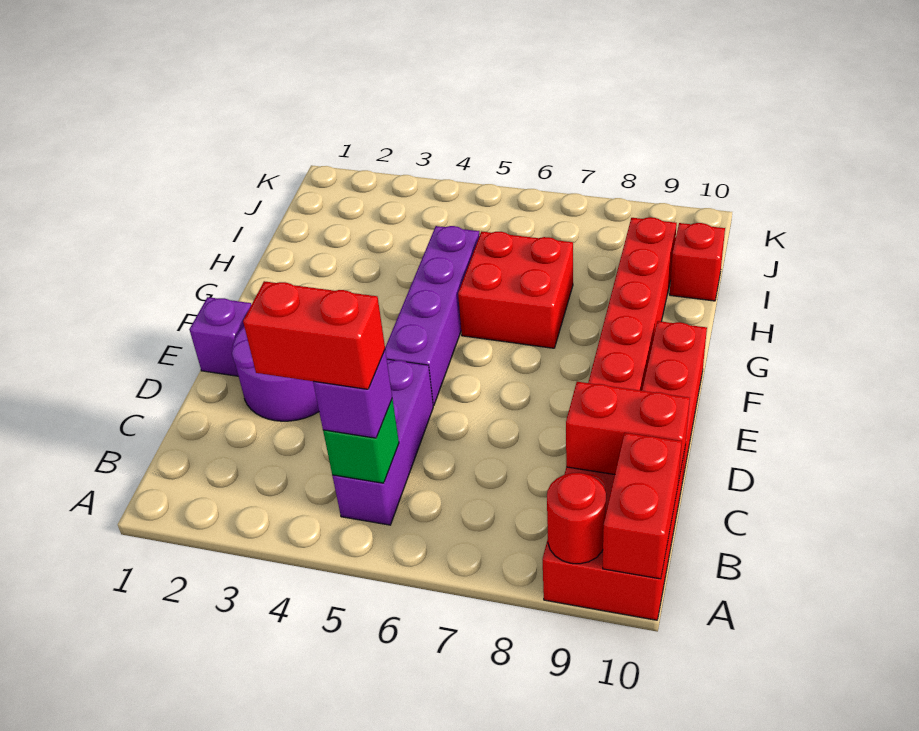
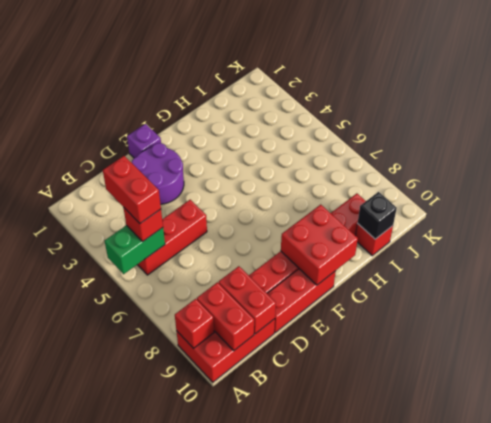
red round brick A9 level 2 -> red brick A9 level 2
red brick A10:B10 level 2 -> red brick B9:B10 level 2
purple brick B5:D5 level 1 -> red brick B5:D5 level 1
green brick B5 level 2 -> green brick A5:B5 level 2
purple brick B5 level 3 -> red brick B5 level 3
purple brick E5:H5 level 1 -> none
red brick G6:H7 level 1 -> red brick F9:G10 level 2
none -> black brick I10 level 2

